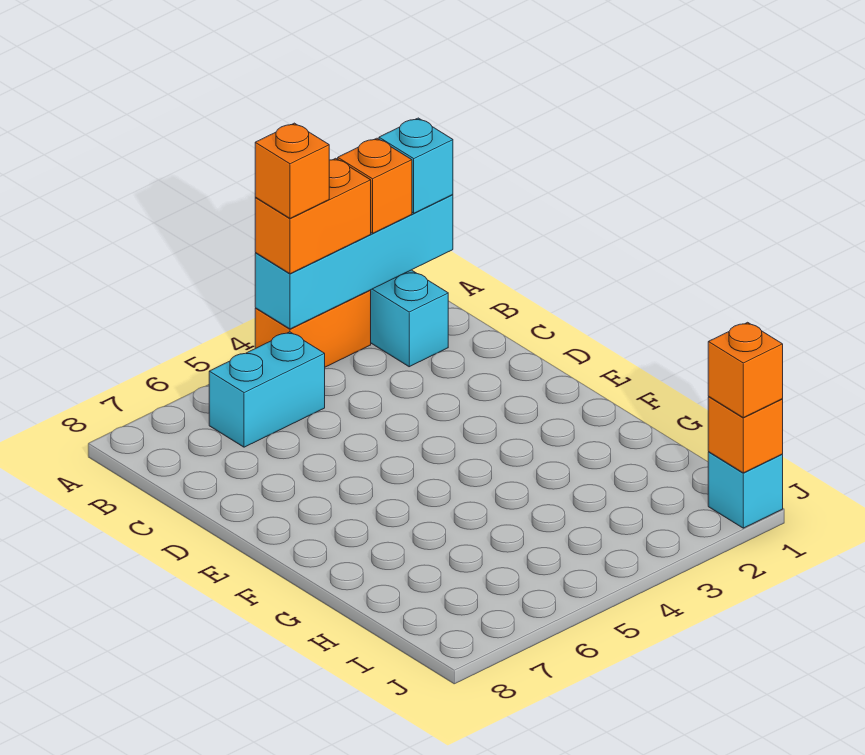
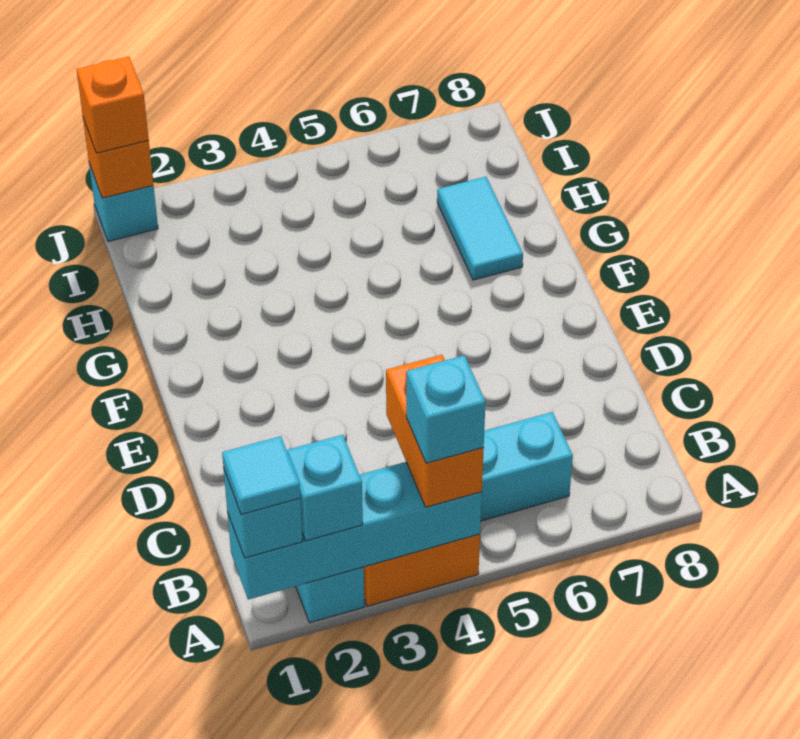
none -> cyan tile A1 level 4
orange brick A2 level 3 -> cyan brick A2 level 3
orange brick A3:A4 level 3 -> orange brick A4:B4 level 3
orange brick A4 level 4 -> cyan brick A4 level 4
none -> cyan tile G7:H7 level 1

